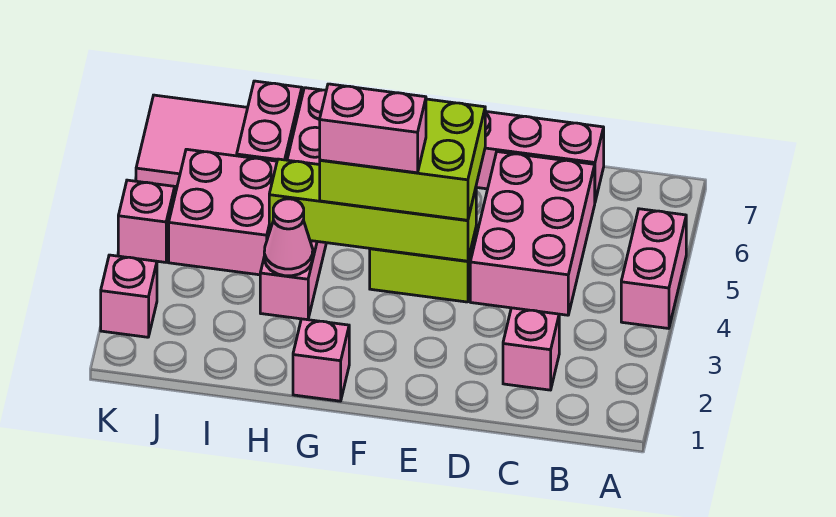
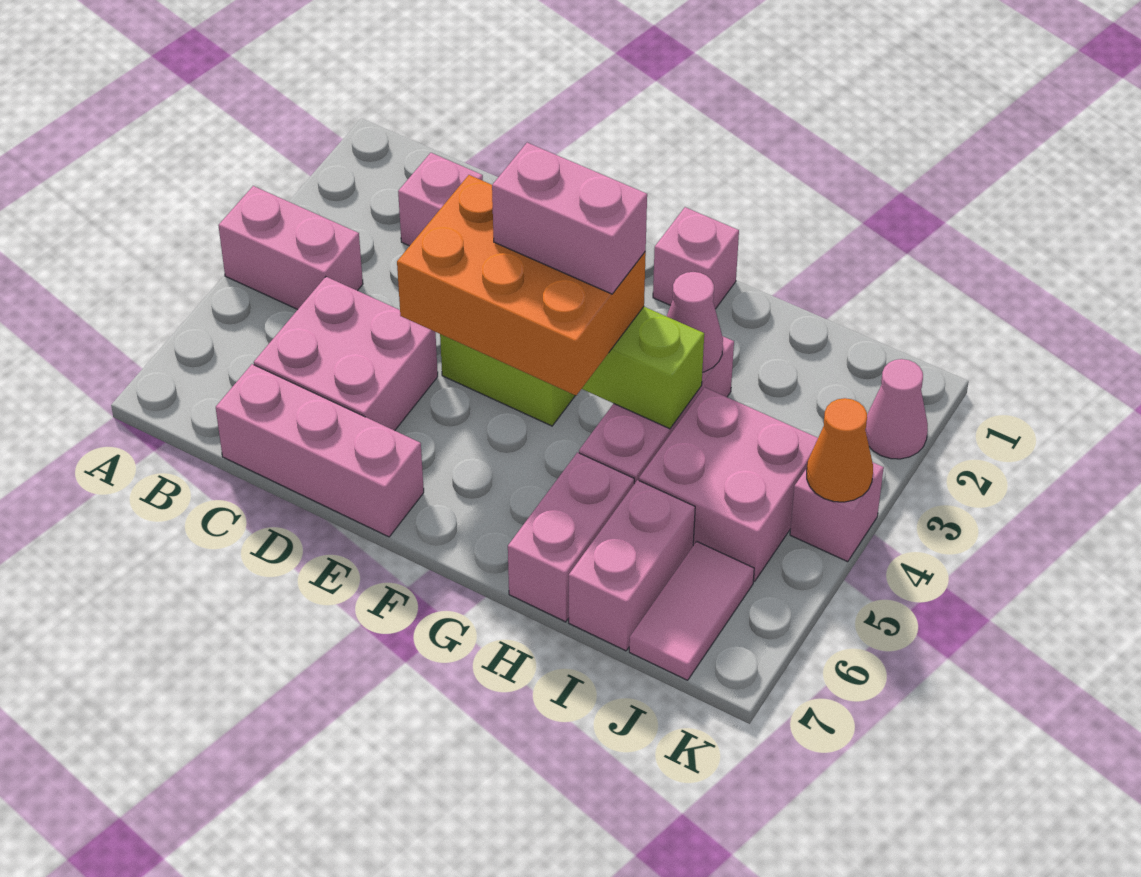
pink brick A4:A5 level 1 -> pink brick A4:B4 level 1
pink brick C4:D6 level 1 -> pink brick C5:D6 level 1
lime brick E4:G5 level 3 -> orange brick E4:G5 level 3
pink tile J6:K7 level 1 -> pink tile J6:J7 level 1
pink brick K2 level 1 -> pink cone K2 level 1
none -> orange cone K4 level 2

